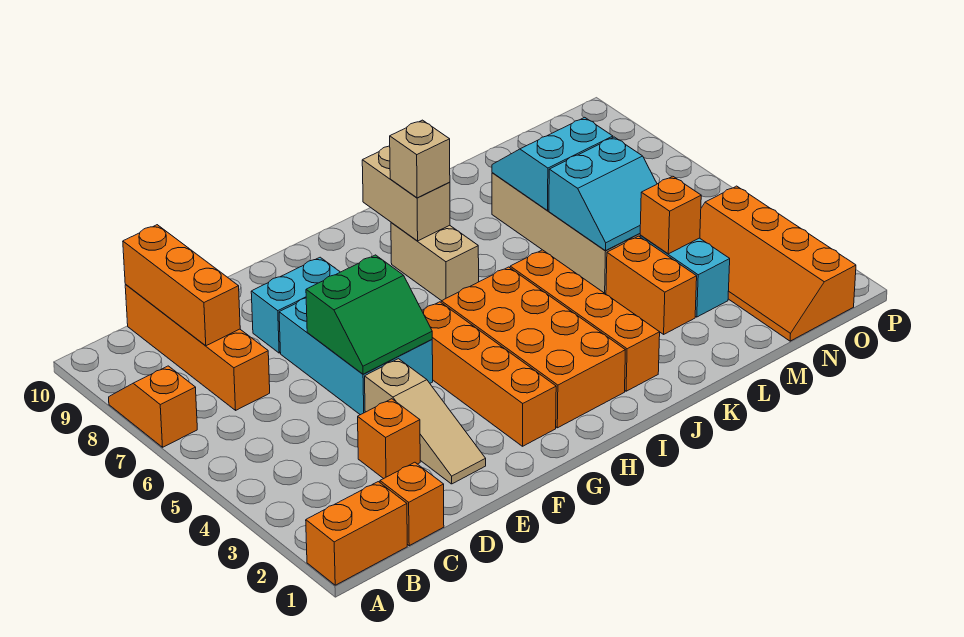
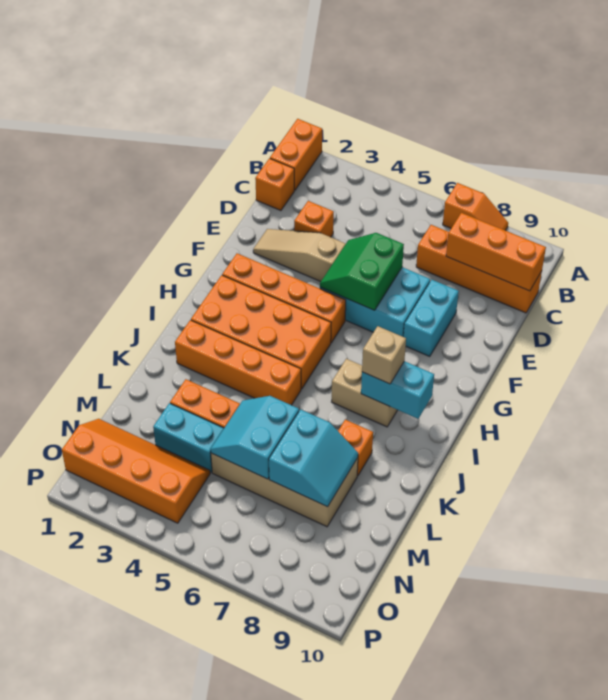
tan brick I8:I9 level 2 -> cyan brick I8:I9 level 2
orange brick M4 level 2 -> orange brick K8 level 1

